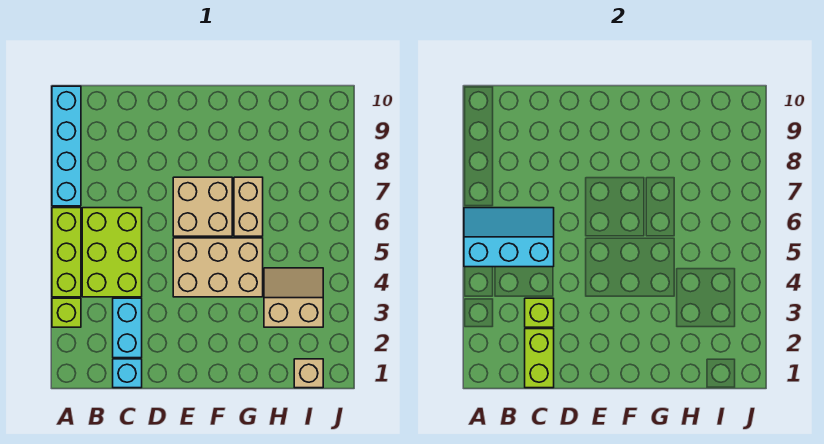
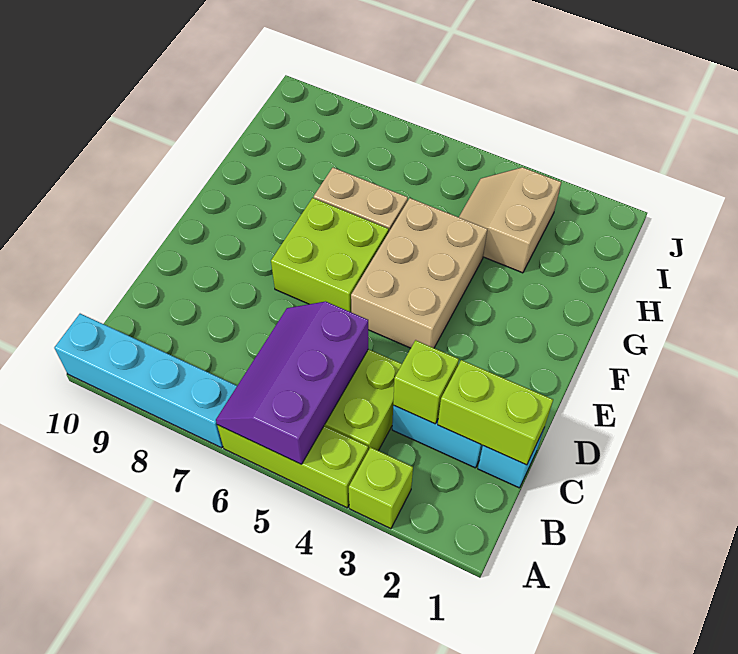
cyan slope A5:C6 level 2 top 5 -> purple slope A5:C6 level 2 top 5
tan brick E6:F7 level 1 -> lime brick E6:F7 level 1
tan brick I1 level 1 -> none

